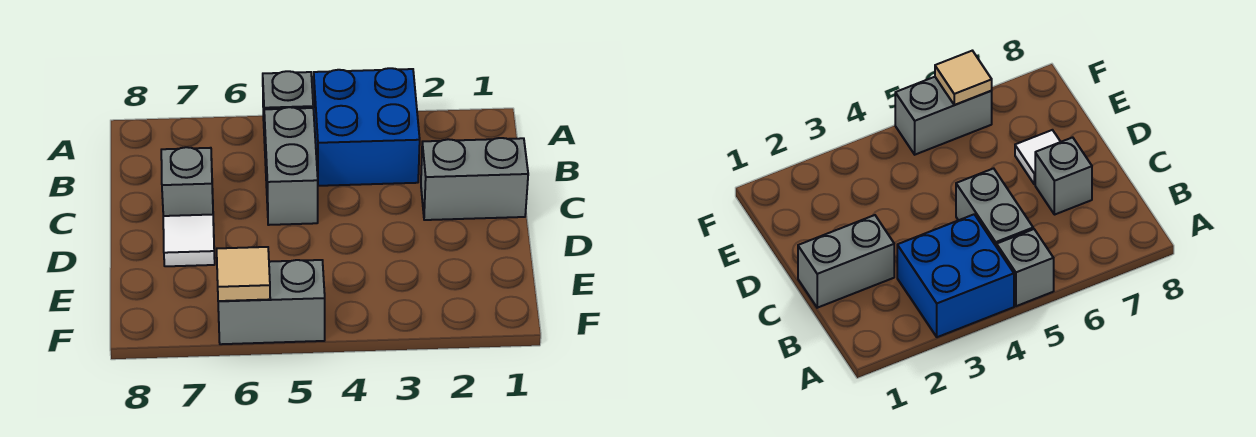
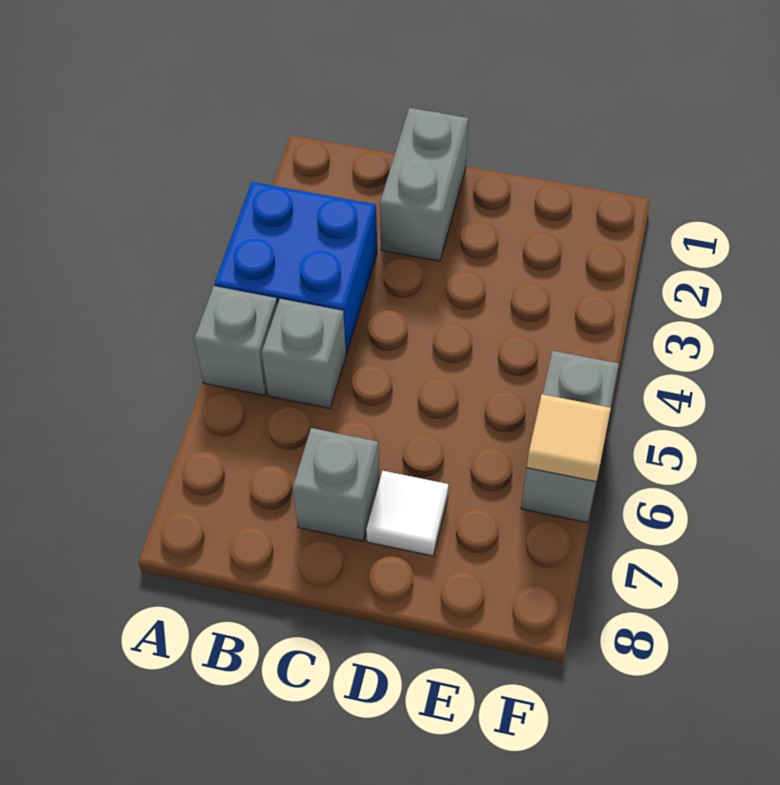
grey brick B5:C5 level 1 -> grey brick B5 level 1

